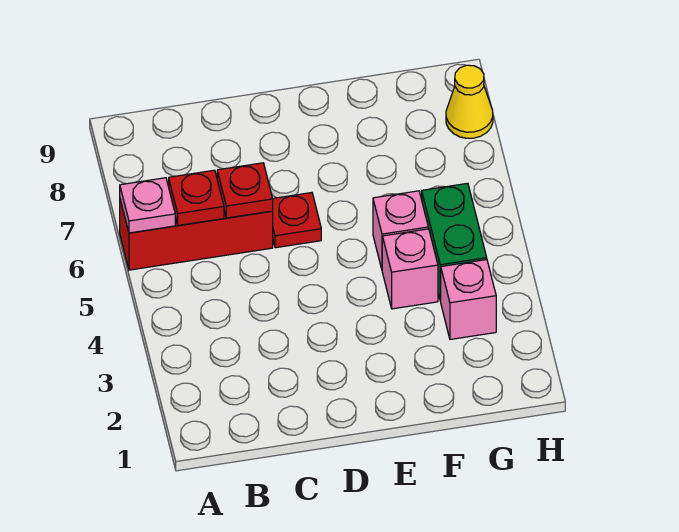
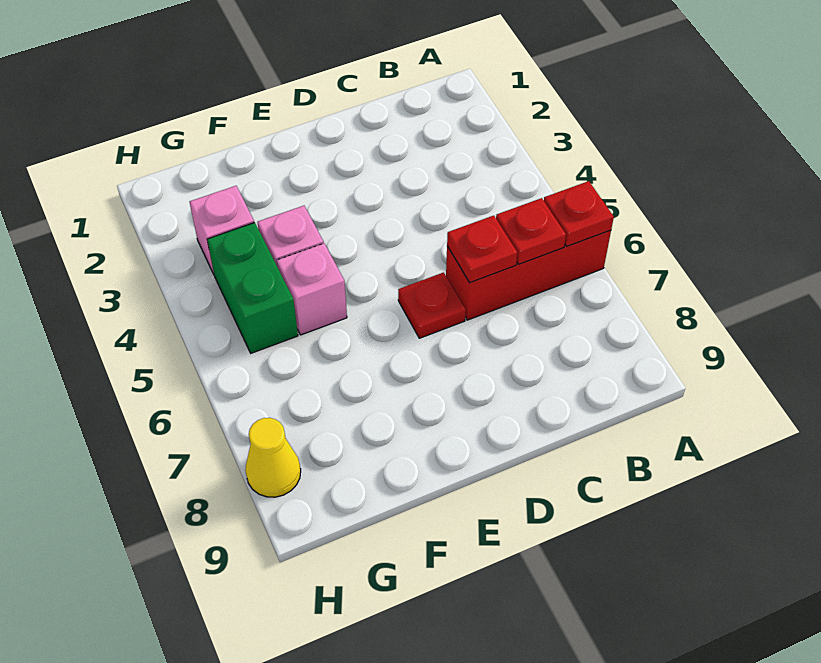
pink plate A6 level 2 -> red plate A6 level 2

